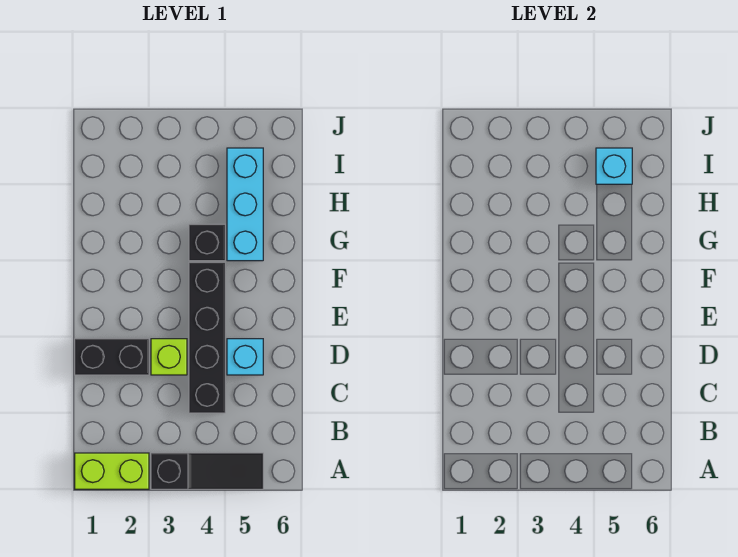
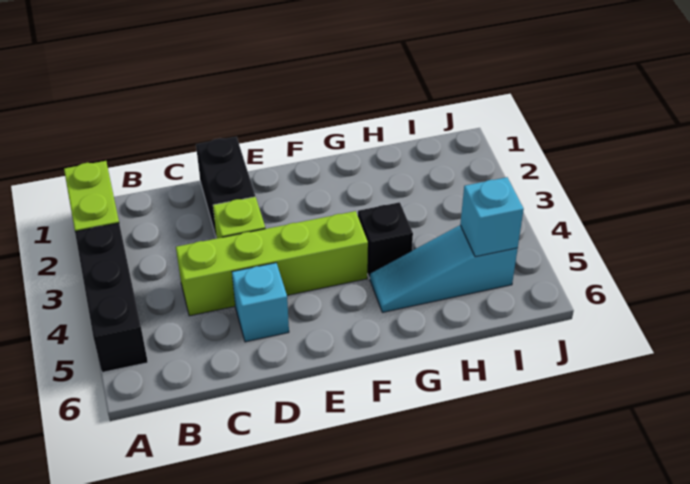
black slope A3:A5 level 1 top 3 -> black brick A3:A5 level 1
black brick C4:F4 level 1 -> lime brick C4:F4 level 1
cyan brick G5:I5 level 1 -> cyan slope G5:I5 level 1 top I

